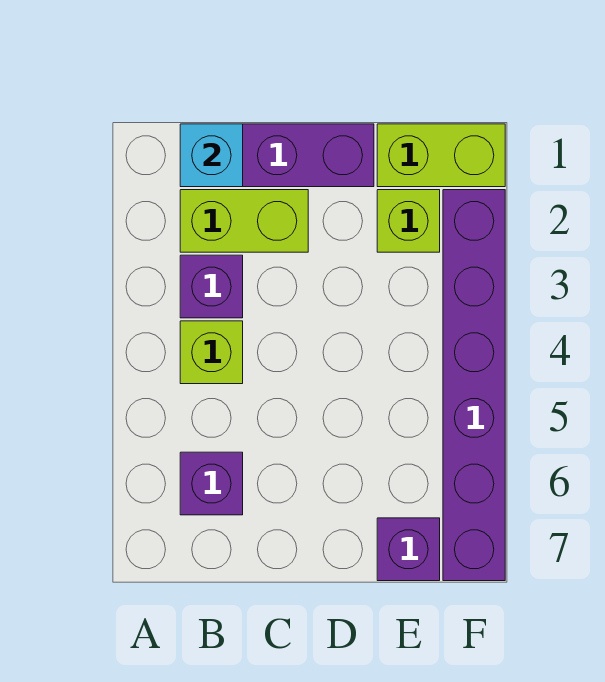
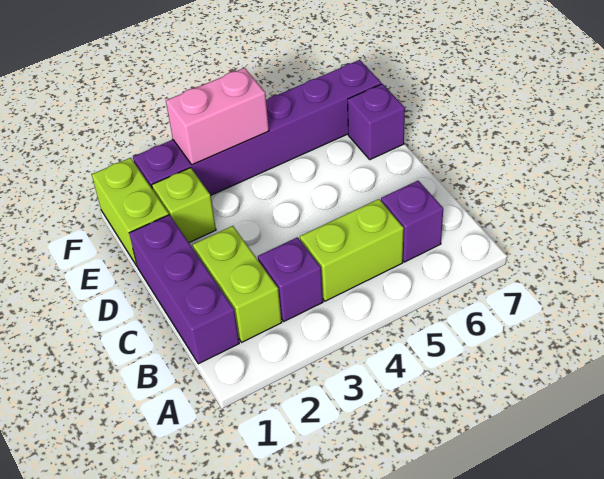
cyan brick B1 level 2 -> none
lime brick B4 level 1 -> lime brick B4:B5 level 1
none -> pink brick F3:F4 level 2

